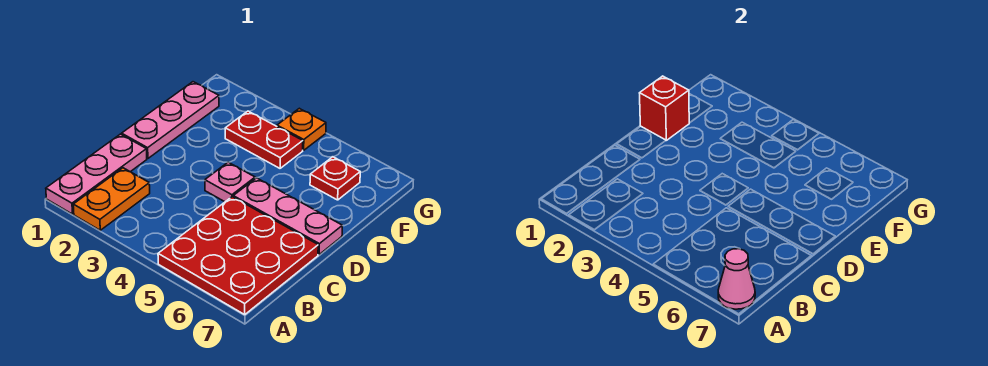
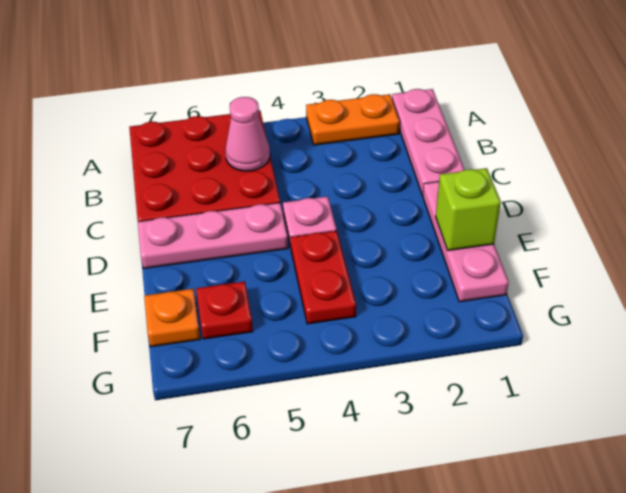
orange plate A2:B2 level 1 -> orange plate A2:A3 level 1
pink cone A7 level 2 -> pink cone B5 level 2
red brick E1 level 2 -> lime brick E1 level 2
red plate F3:F4 level 1 -> red plate E4:F4 level 1
orange plate G4 level 1 -> orange plate F7 level 1

